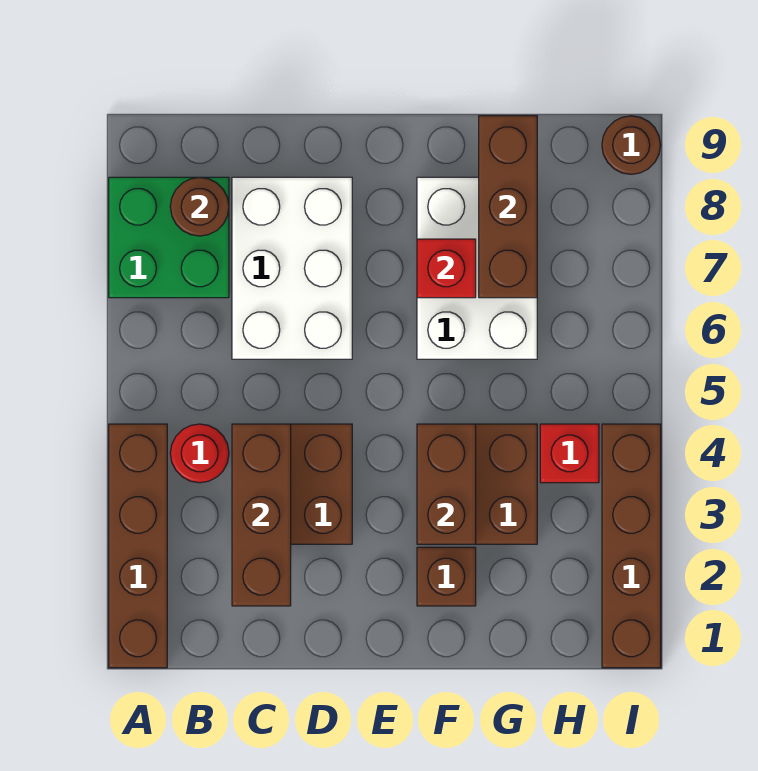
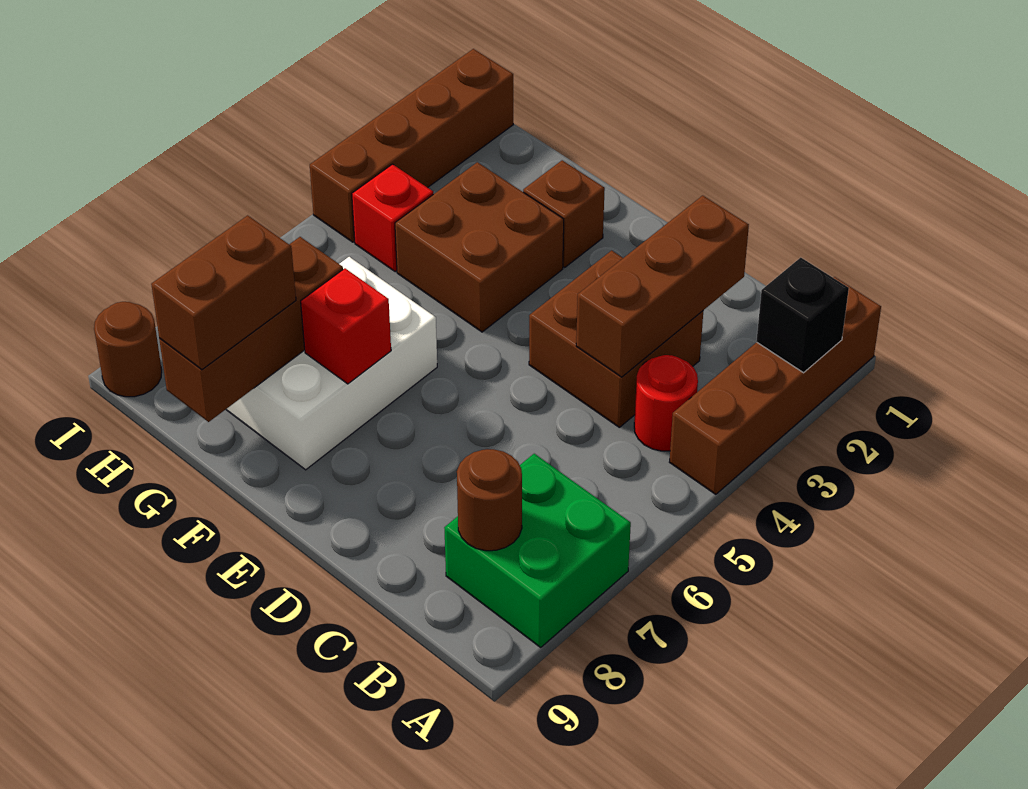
none -> black brick A2 level 2
white brick C6:D8 level 1 -> none
brown brick F3:F4 level 2 -> brown brick G8:G9 level 3

